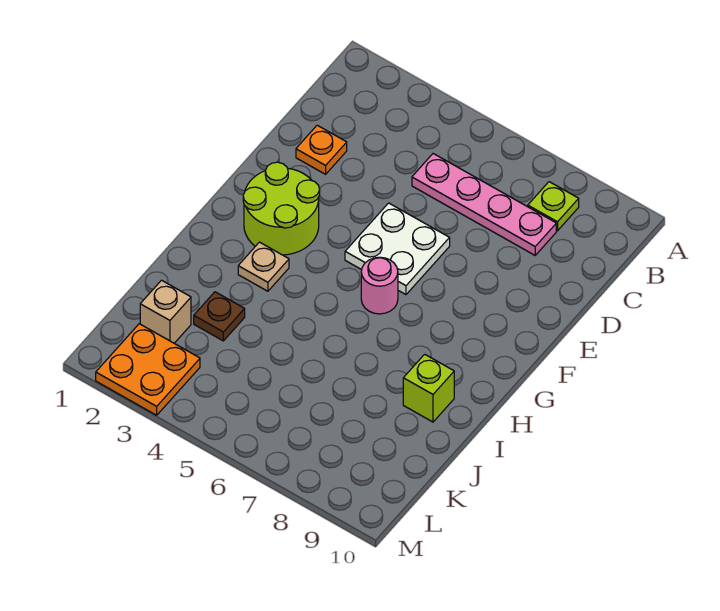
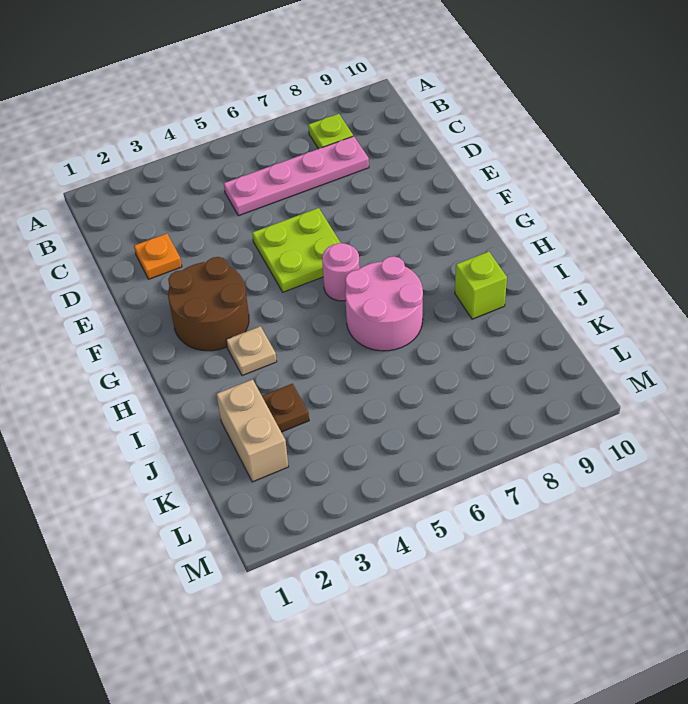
white plate E5:F6 level 1 -> lime plate E5:F6 level 1
lime round brick F2:G3 level 1 -> brown round brick F2:G3 level 1
none -> pink round brick H6:I7 level 1
tan brick K2 level 1 -> tan brick J2:K2 level 1
orange plate L2:M3 level 1 -> none

